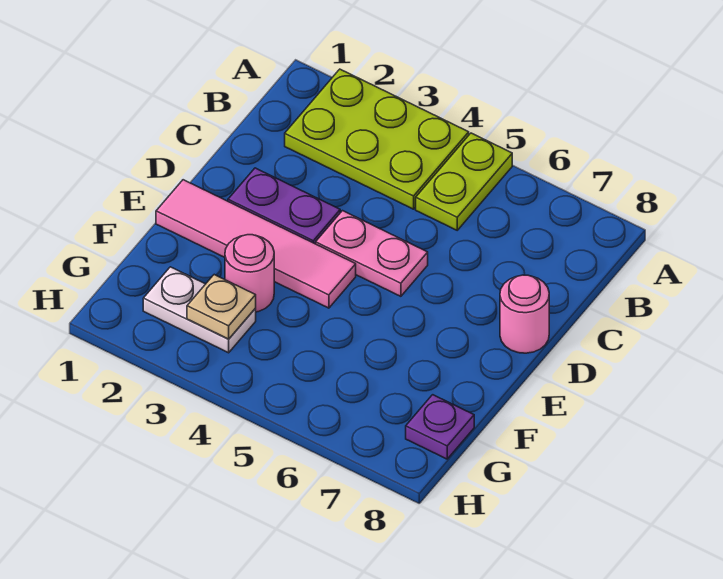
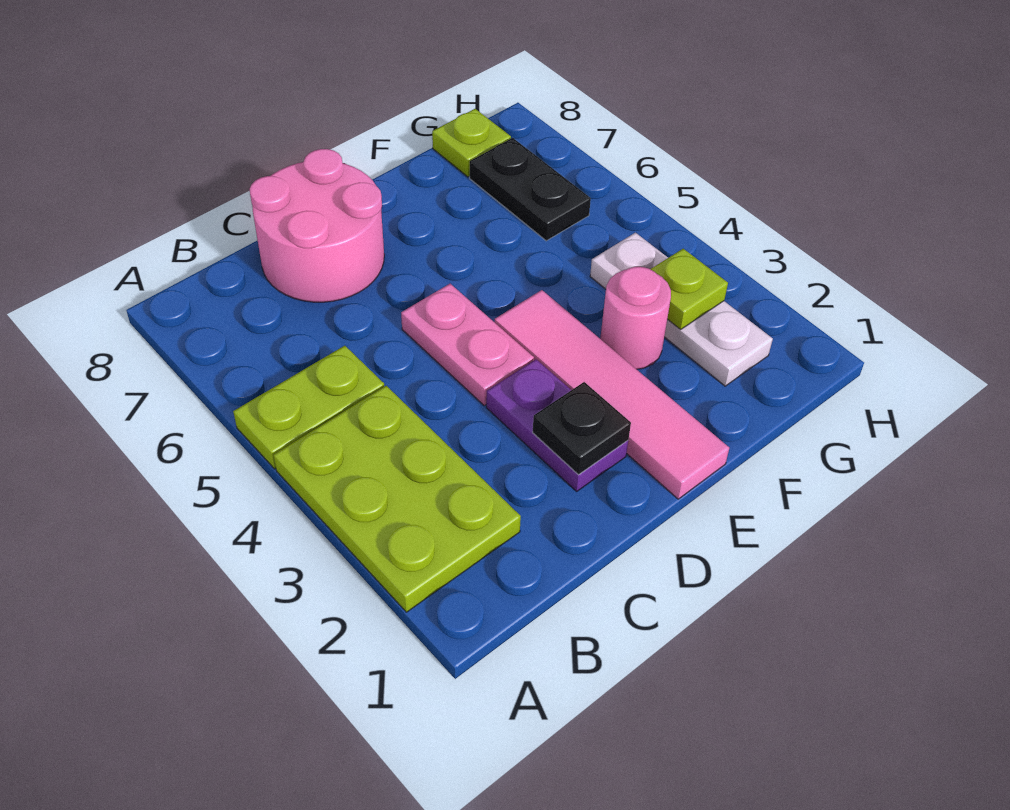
none -> black plate D2 level 2
pink round brick D8 level 1 -> pink round brick C7:D8 level 1
white plate G2:G3 level 1 -> white plate G2:G4 level 1
tan plate G3 level 2 -> lime plate G3 level 2
none -> black plate G6:G7 level 1
purple plate G8 level 1 -> lime plate G8 level 1

